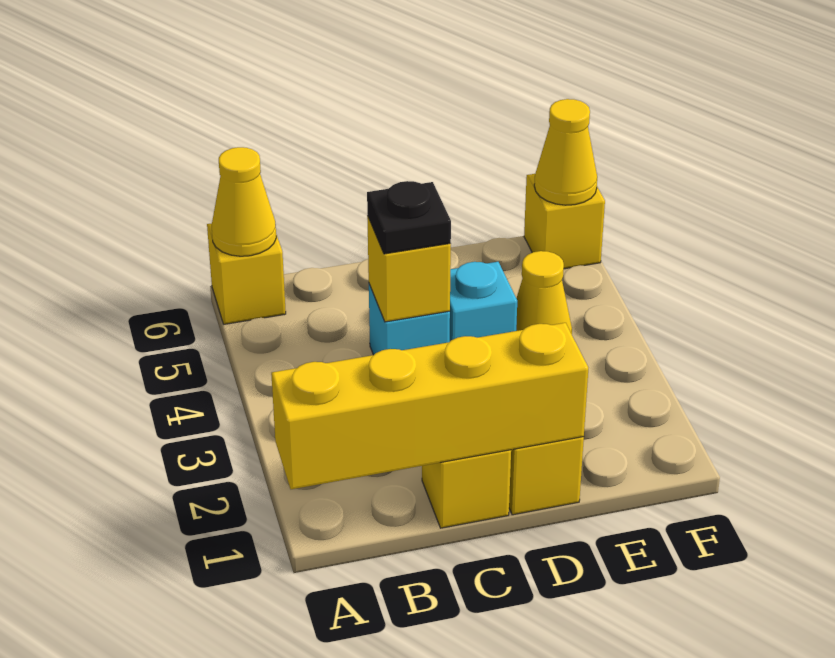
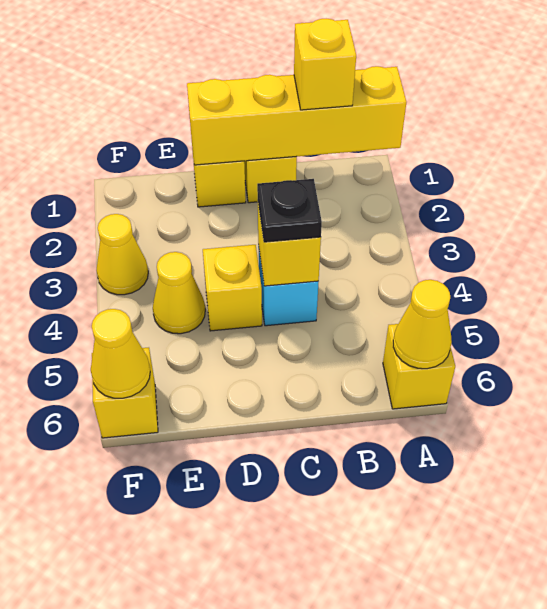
none -> yellow brick B1 level 3
cyan brick D4 level 1 -> yellow brick D4 level 1
none -> yellow cone F3 level 1

